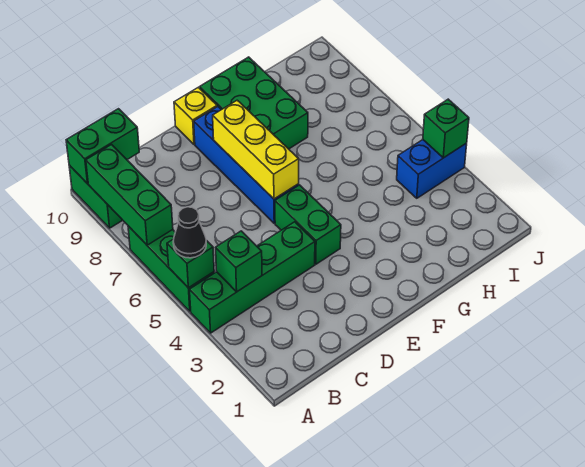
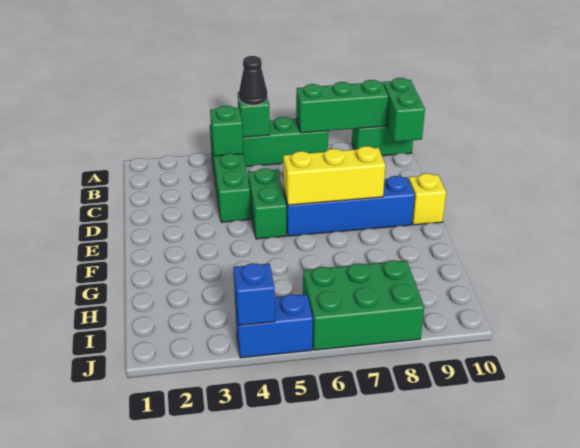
green brick E4:E5 level 1 -> green brick D5:E5 level 1
green brick F8:G10 level 1 -> green brick I6:J8 level 1
blue brick I4:J4 level 1 -> blue brick J4:J5 level 1
green brick J4 level 2 -> blue brick J4 level 2

